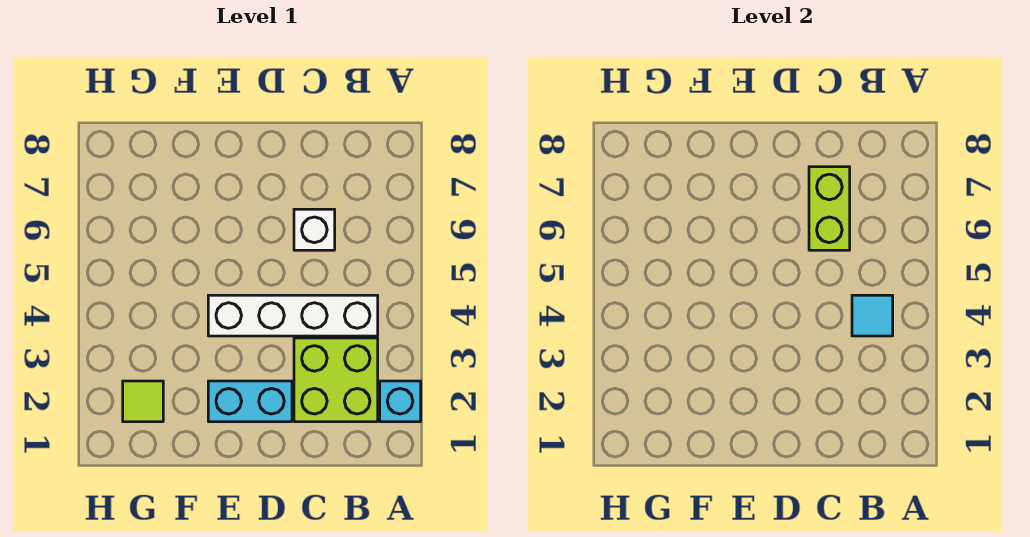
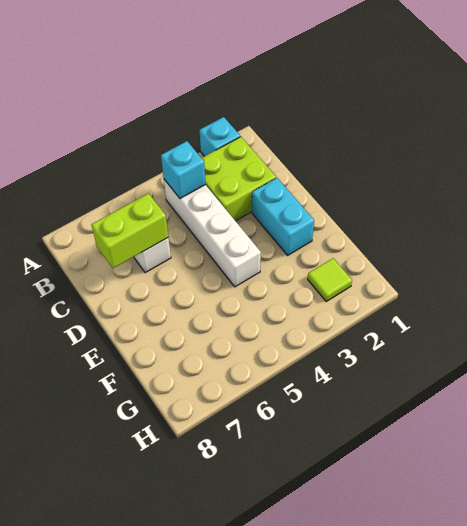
cyan tile B4 level 2 -> cyan brick B4 level 2

